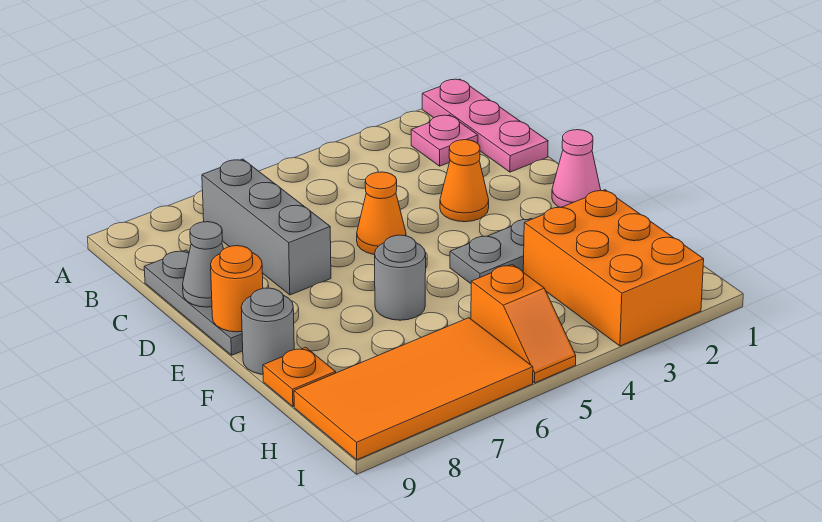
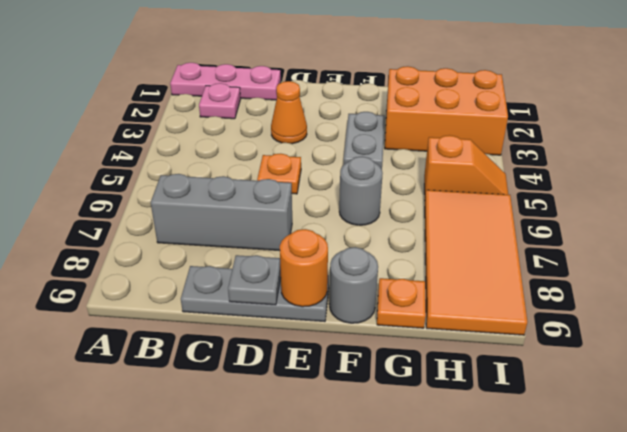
orange cone D5 level 1 -> orange plate D5 level 1
grey cone D9 level 2 -> grey plate D9 level 2
pink cone E1 level 1 -> none

